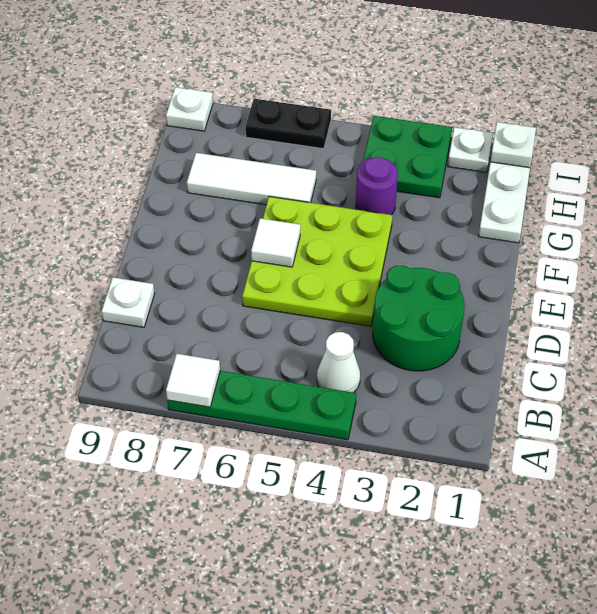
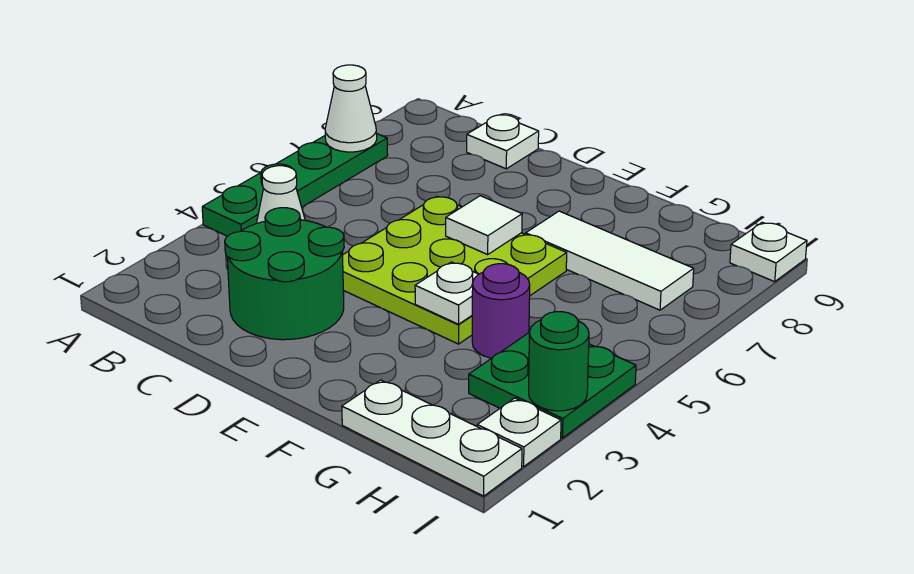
white tile A7 level 2 -> white cone A7 level 2
white tile G6:G8 level 1 -> white tile F7:H7 level 1
white plate I1 level 2 -> white plate F4 level 2
none -> green round brick I3 level 2
black plate I6:I7 level 1 -> none

